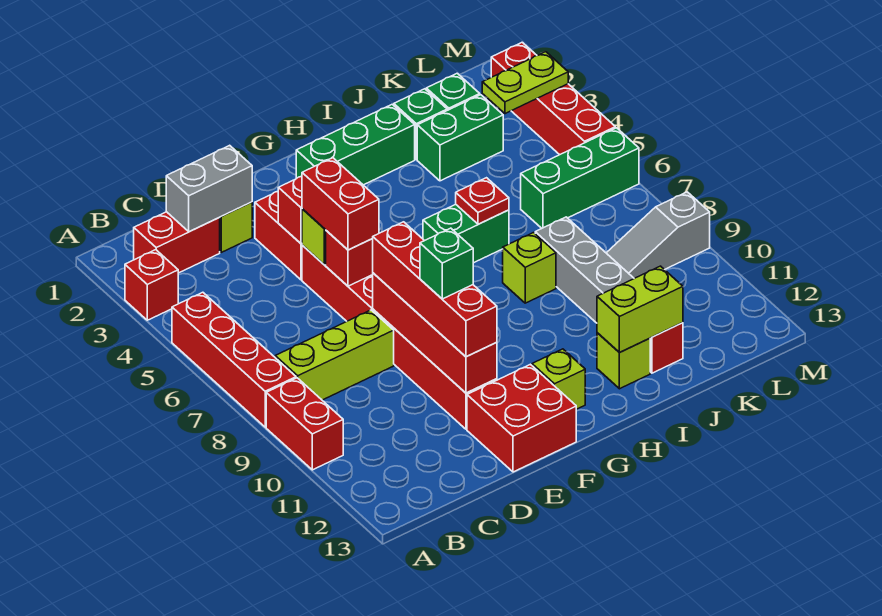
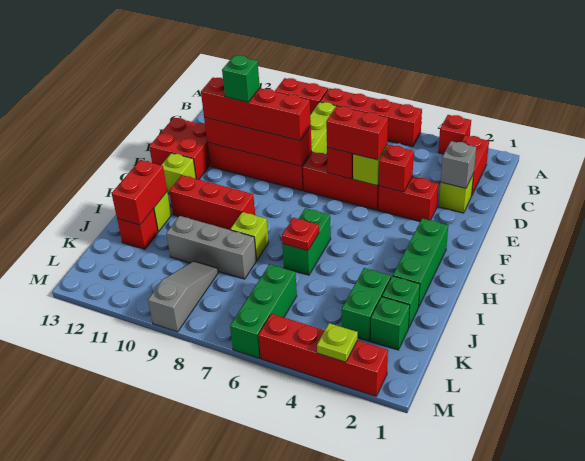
grey brick C2:D2 level 2 -> grey brick D2 level 2
none -> red brick H9:H11 level 1
lime brick I12:J12 level 2 -> red brick I12:J12 level 2
lime plate L3:M3 level 2 -> lime plate M3 level 2

